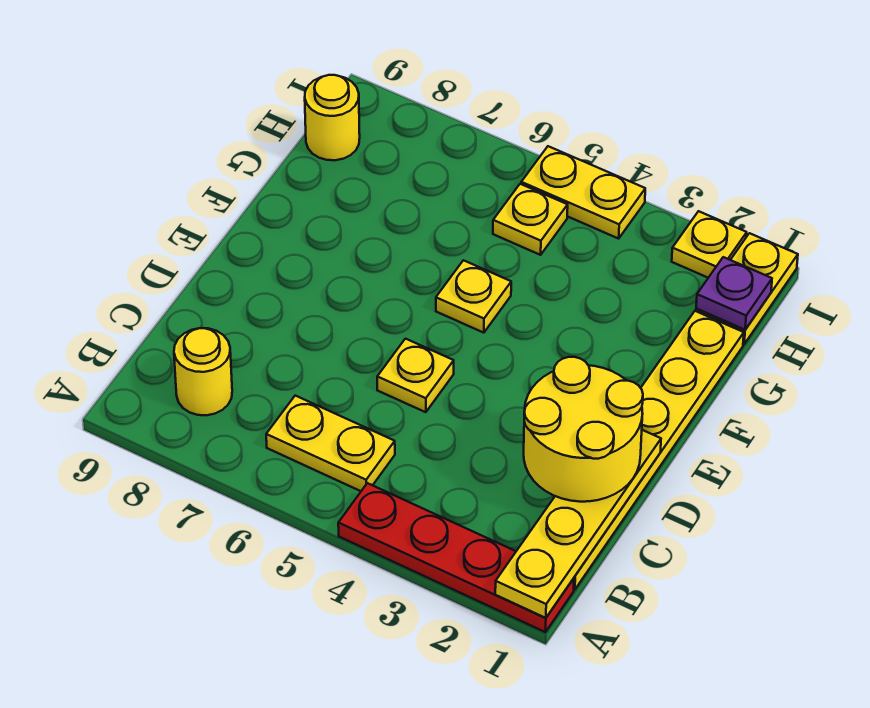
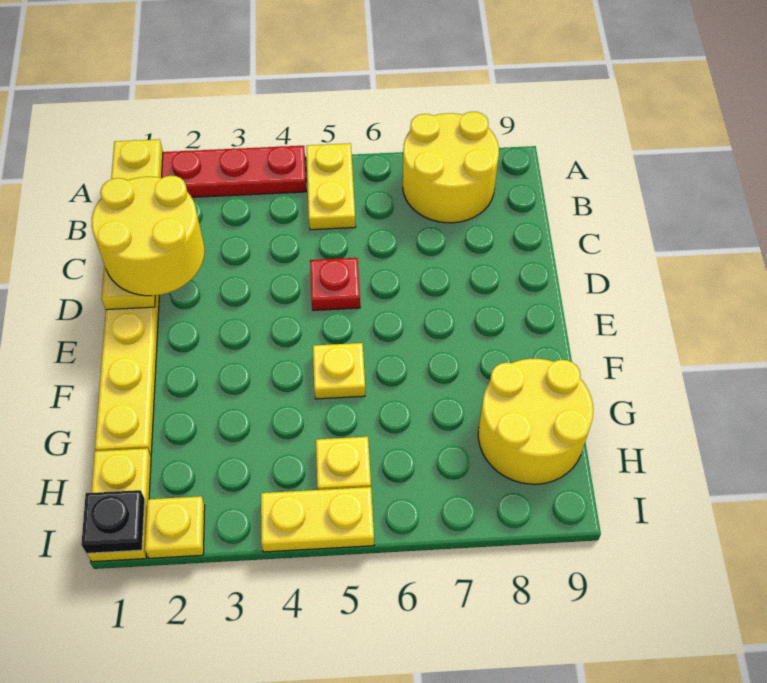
yellow plate B5:B6 level 1 -> yellow plate A5:B5 level 1
yellow round brick B8 level 1 -> yellow round brick A7:B8 level 1
yellow plate D5 level 1 -> red plate D5 level 1
purple plate H1 level 2 -> none
yellow round brick H9 level 1 -> yellow round brick G8:H9 level 1
none -> black plate I1 level 2

